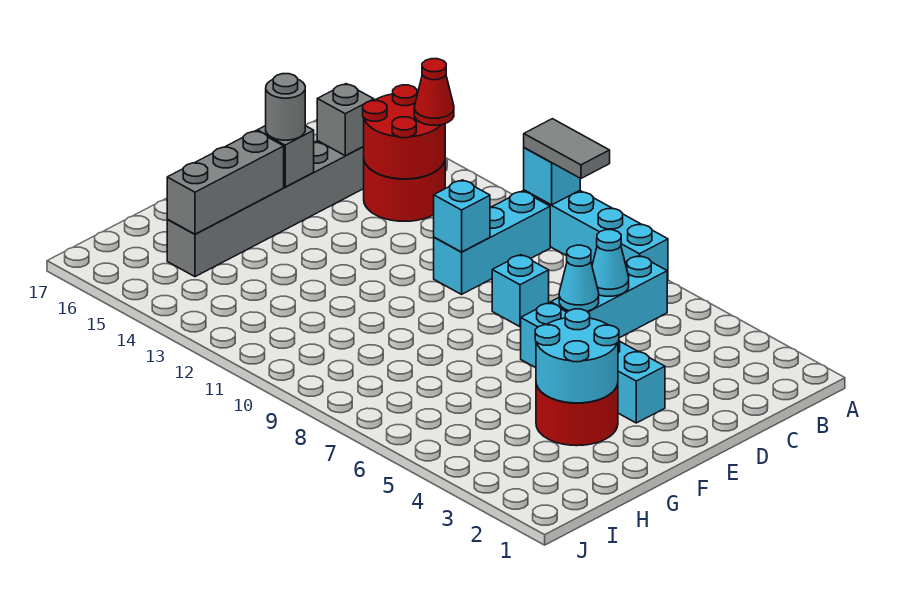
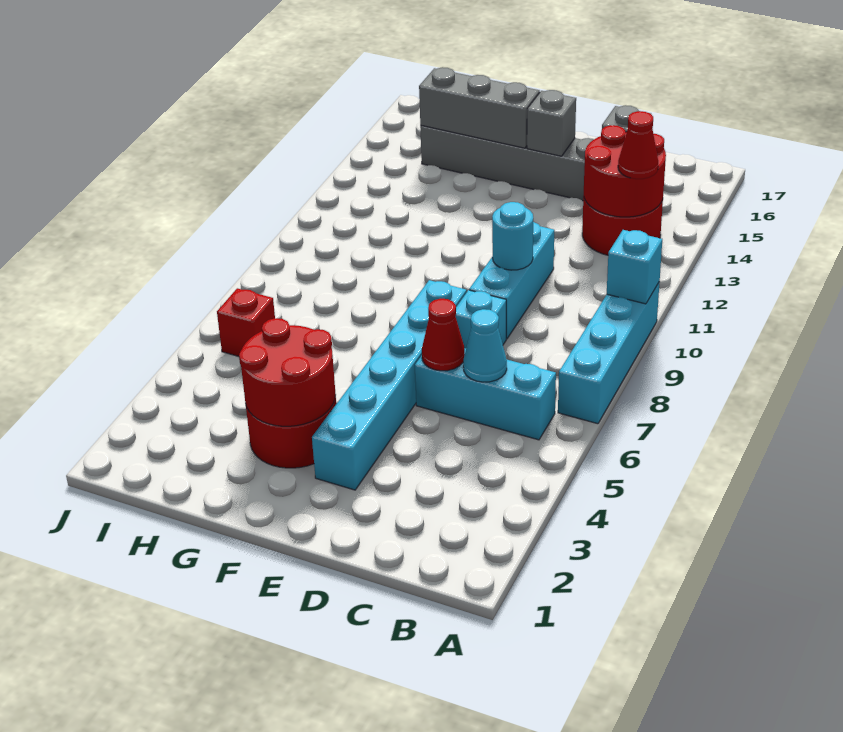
grey tile A9:A10 level 3 -> none
cyan brick B10:D10 level 1 -> cyan brick D9:D11 level 1
cyan cone D6 level 2 -> red cone D6 level 2
cyan brick D10 level 2 -> cyan round brick D10 level 2
cyan brick E3:E6 level 1 -> cyan brick E3:E8 level 1
grey round brick E15 level 3 -> none
cyan round brick F3:G4 level 2 -> red round brick F3:G4 level 2
none -> red brick I6 level 1

